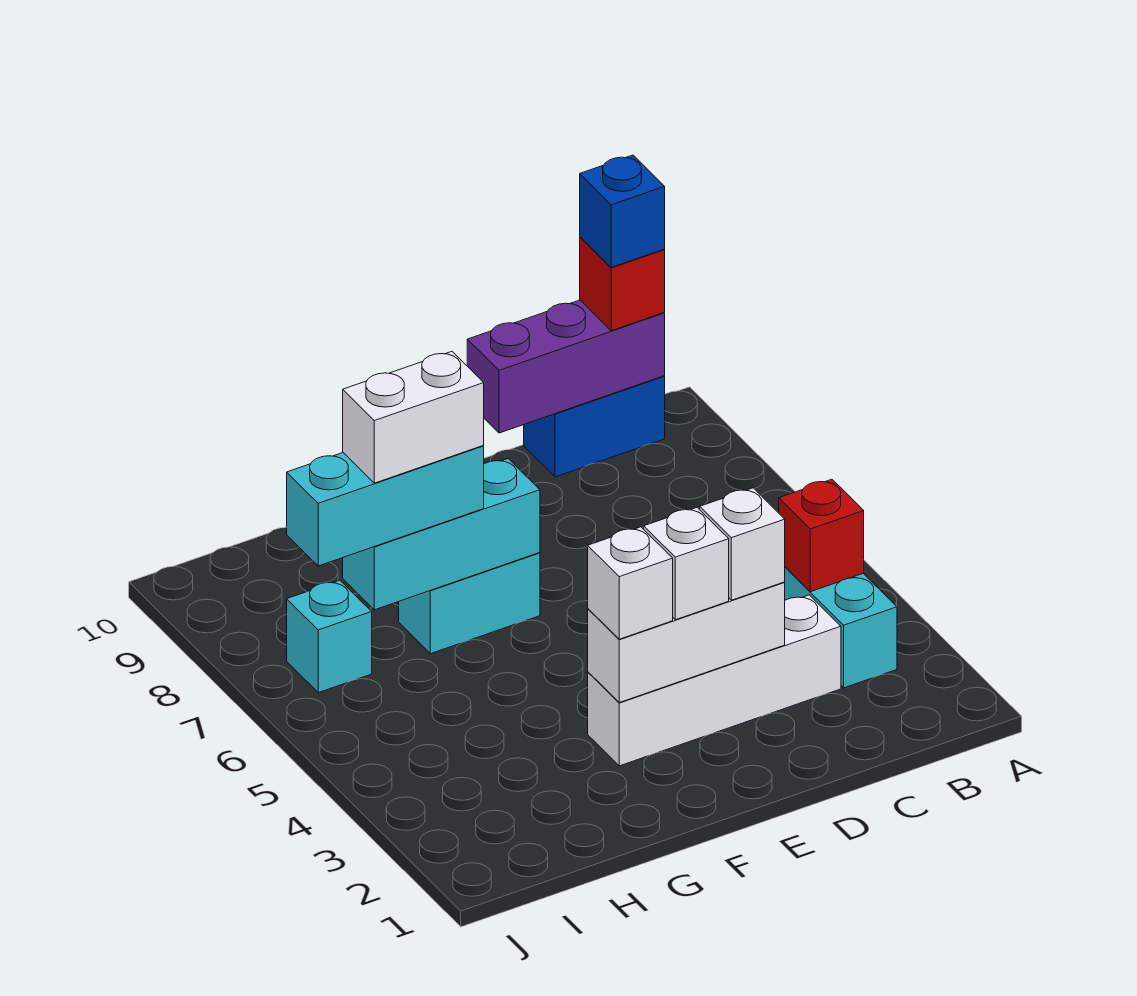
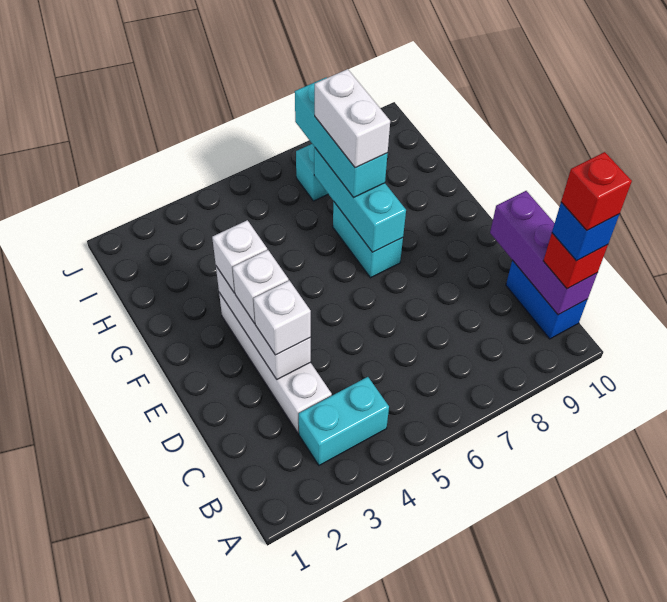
red brick B4 level 2 -> red brick B10 level 5

